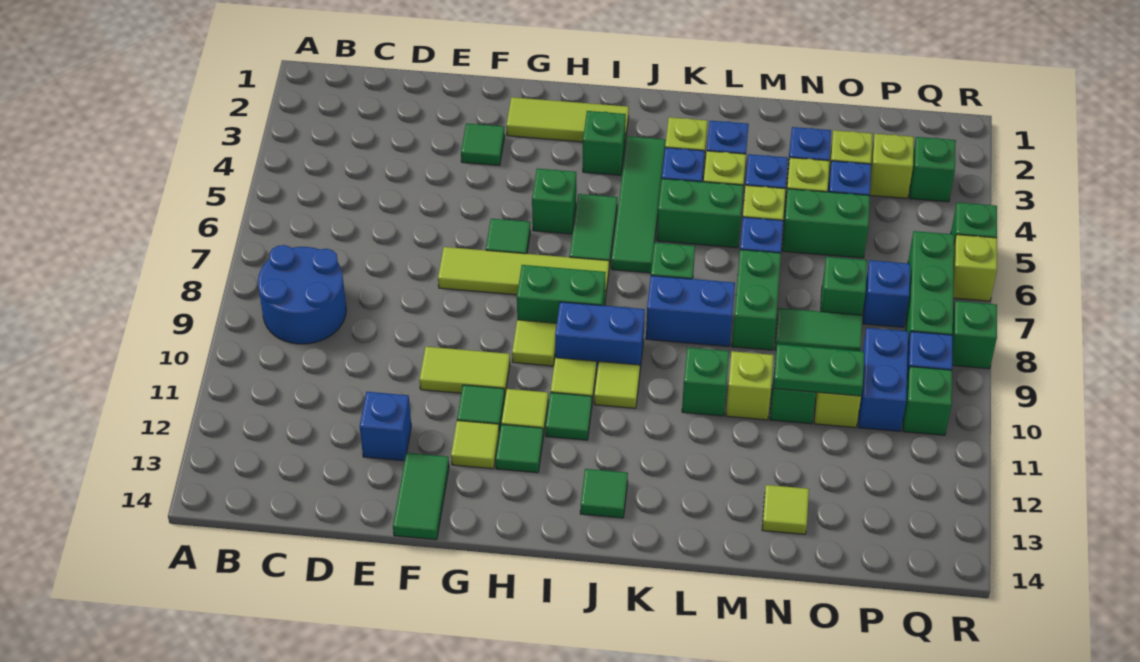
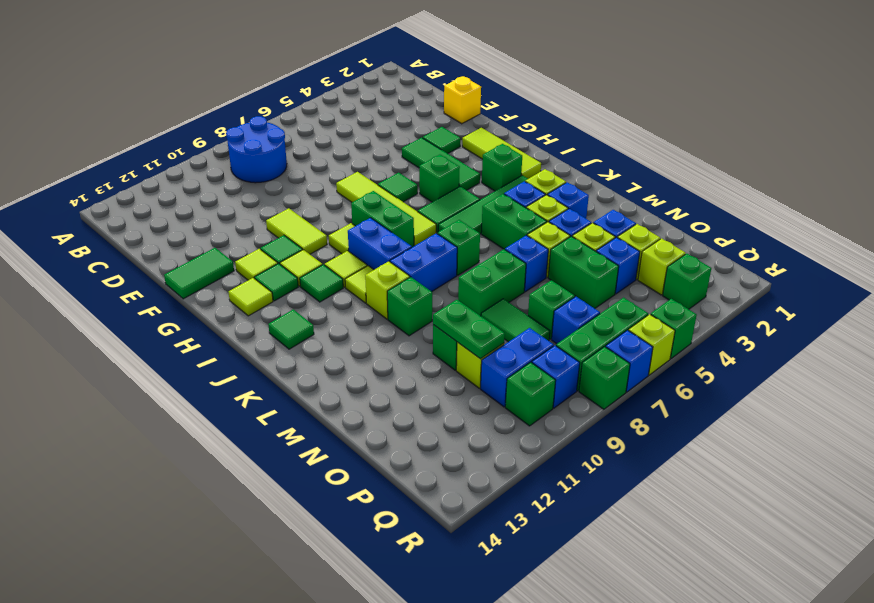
none -> yellow brick E1 level 1
blue brick E12 level 1 -> blue brick R7 level 1
none -> green tile F4:H4 level 1
blue brick K8:L8 level 1 -> blue brick K8:K9 level 1
lime brick M10 level 1 -> lime brick K10 level 1
lime tile N13 level 1 -> lime tile H13 level 1

